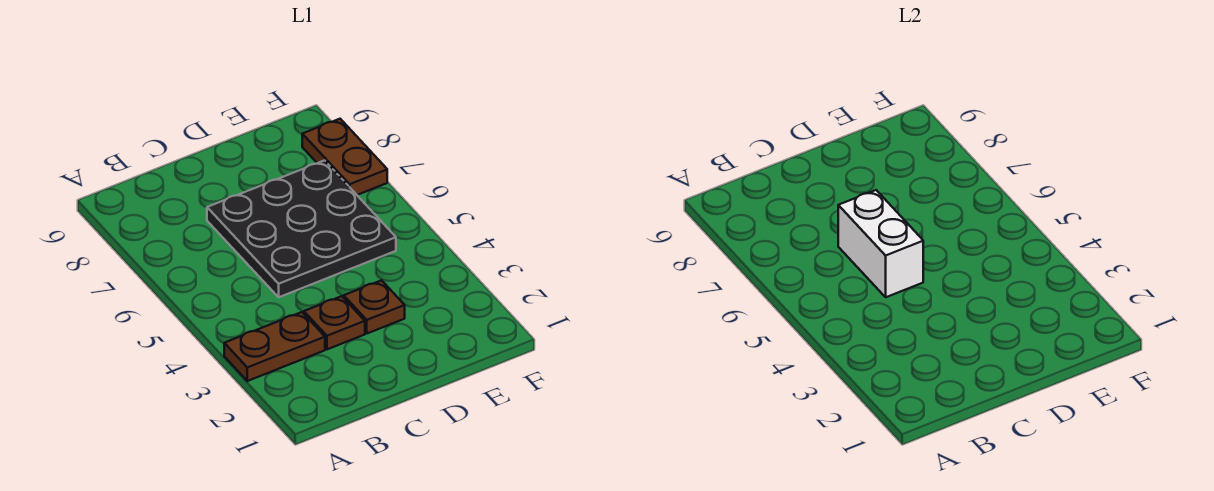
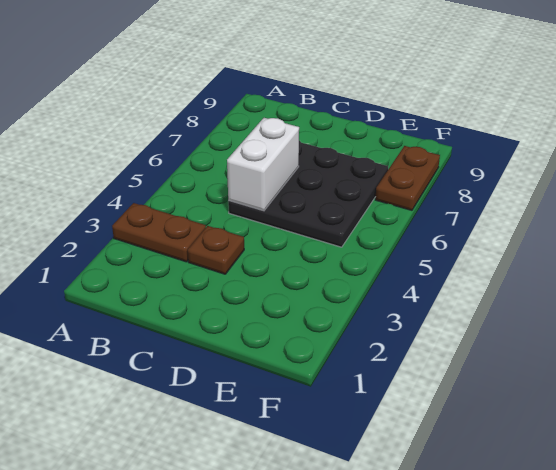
brown plate D3 level 1 -> none

